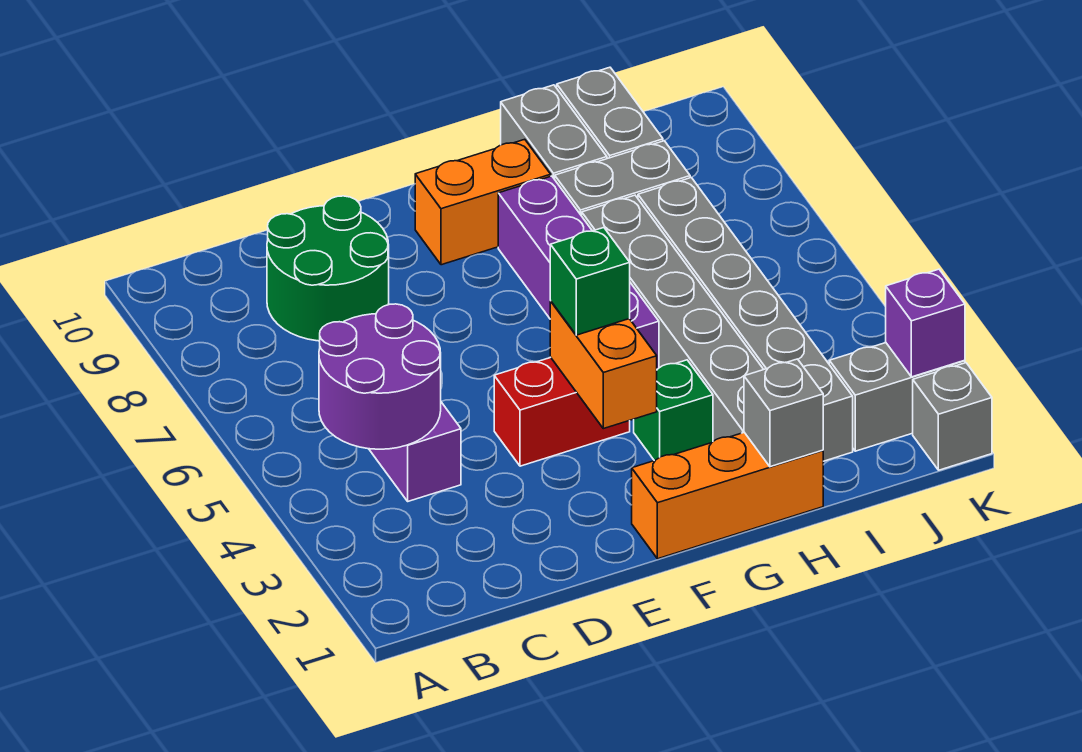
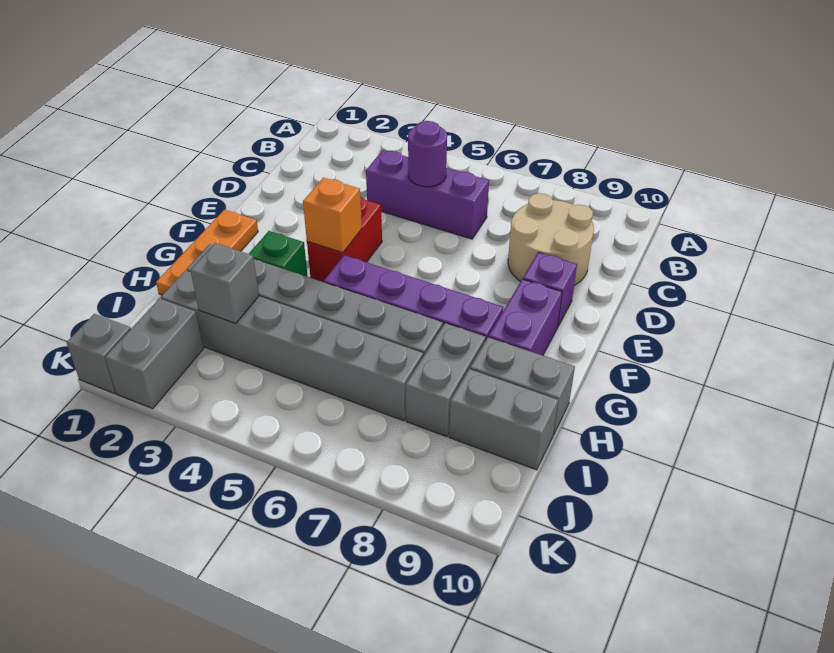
purple round brick B4:C5 level 2 -> purple round brick C5 level 2
green round brick C8:D9 level 1 -> tan round brick C8:D9 level 1
orange brick F1:H1 level 1 -> orange plate F1:H1 level 1
orange brick F3:F4 level 2 -> orange brick F4 level 2
green brick F4 level 3 -> none
orange brick F9:G9 level 1 -> purple brick F9:G9 level 1
grey brick H1 level 2 -> grey brick I3 level 2
purple brick K2 level 2 -> purple brick E9 level 1

